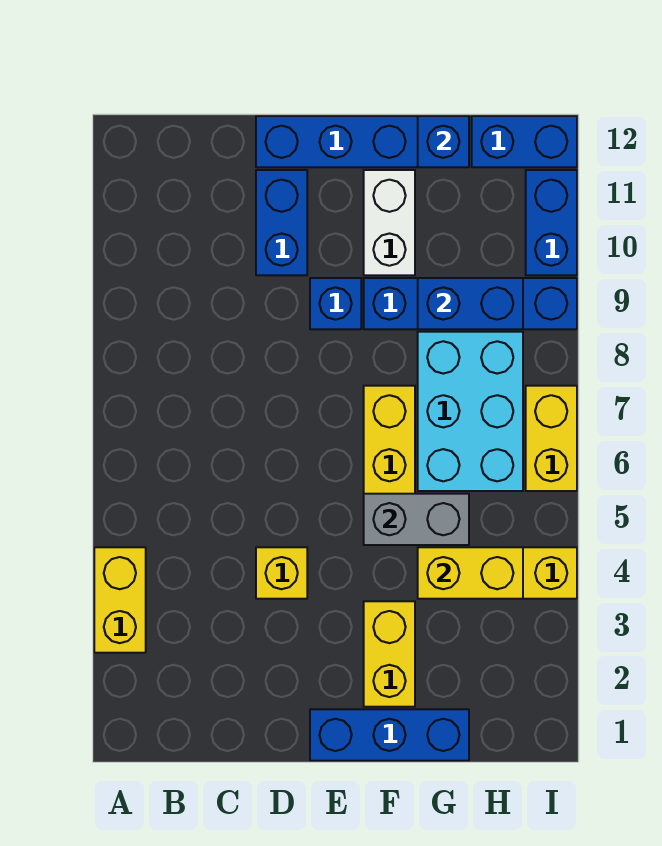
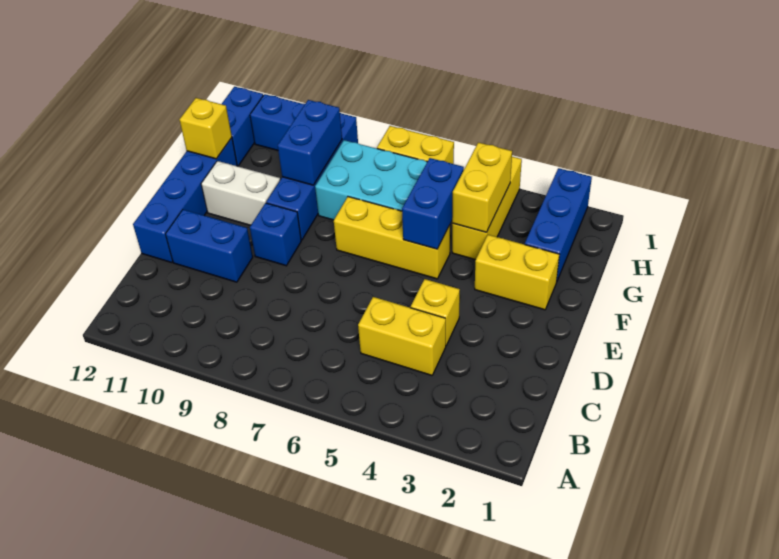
yellow brick A3:A4 level 1 -> yellow brick C4:C5 level 1
blue brick E1:G1 level 1 -> blue brick G2:I2 level 1
grey brick F5:G5 level 2 -> blue brick F5:G5 level 2
blue brick G12 level 2 -> yellow brick G12 level 2

